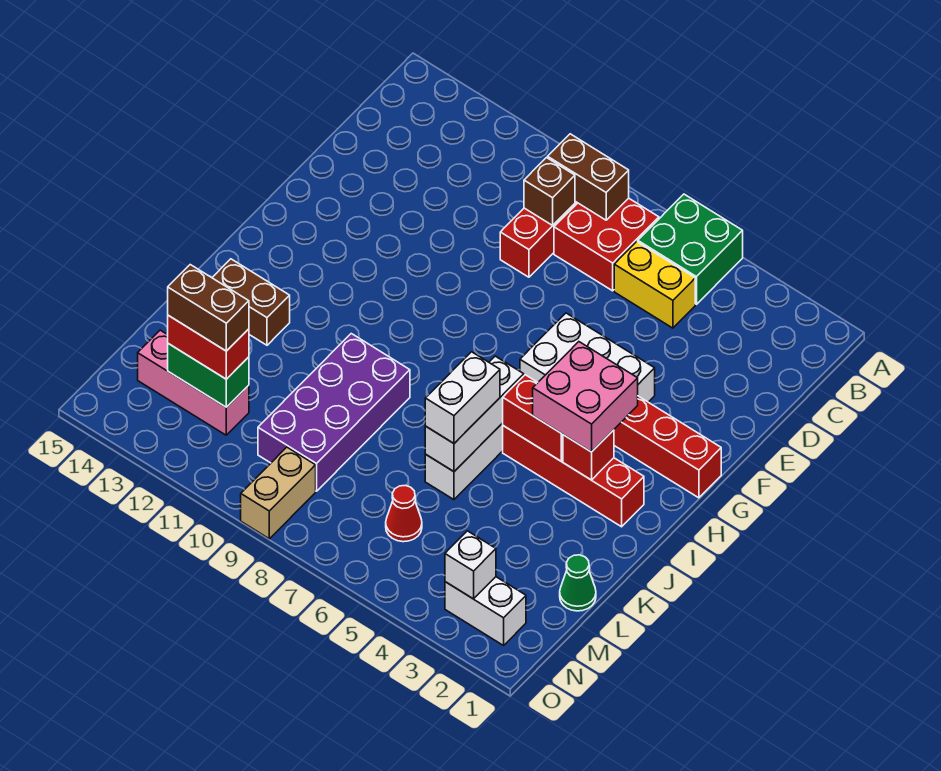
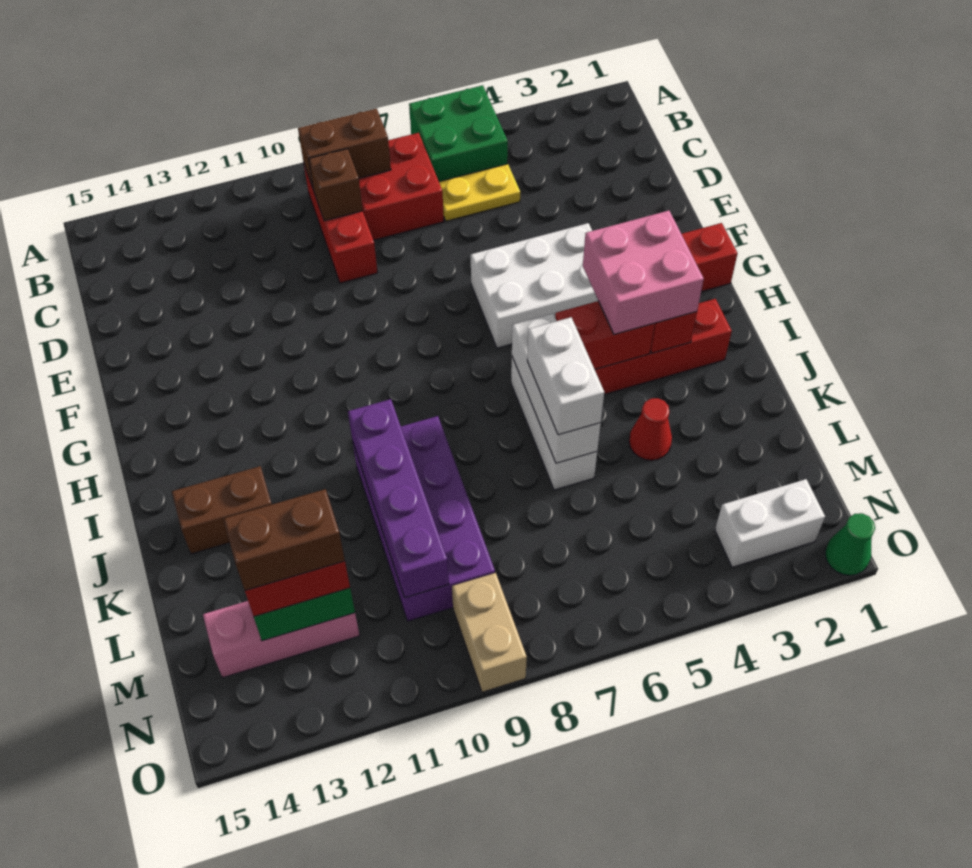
yellow brick C5:C6 level 1 -> yellow plate C5:C6 level 1
none -> purple brick J10:M10 level 2
green cone L1 level 1 -> green cone O1 level 1
red cone M6 level 1 -> red cone K4 level 1
white brick N3 level 2 -> none

